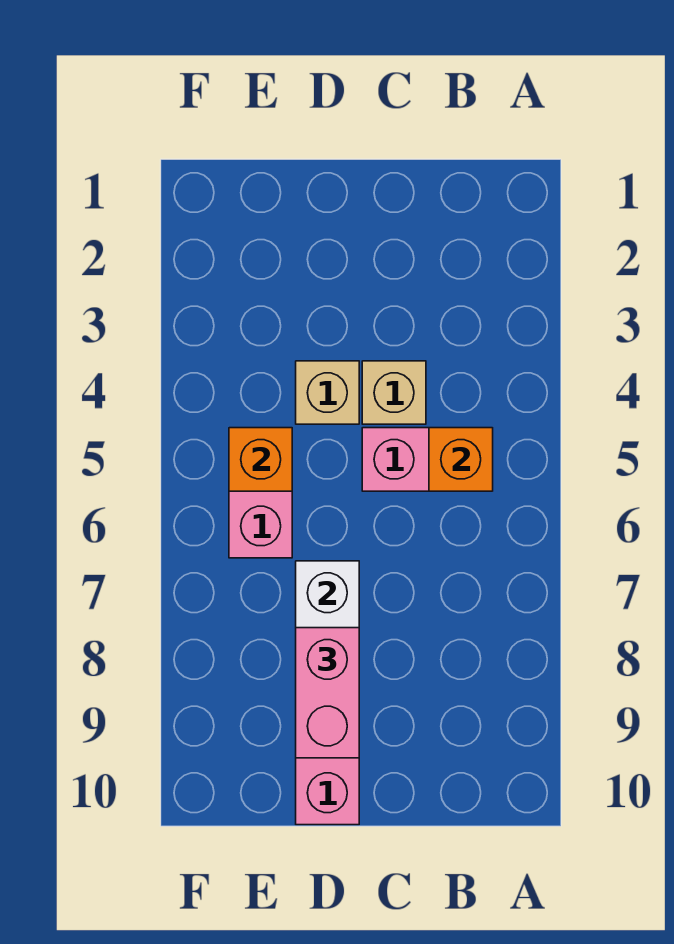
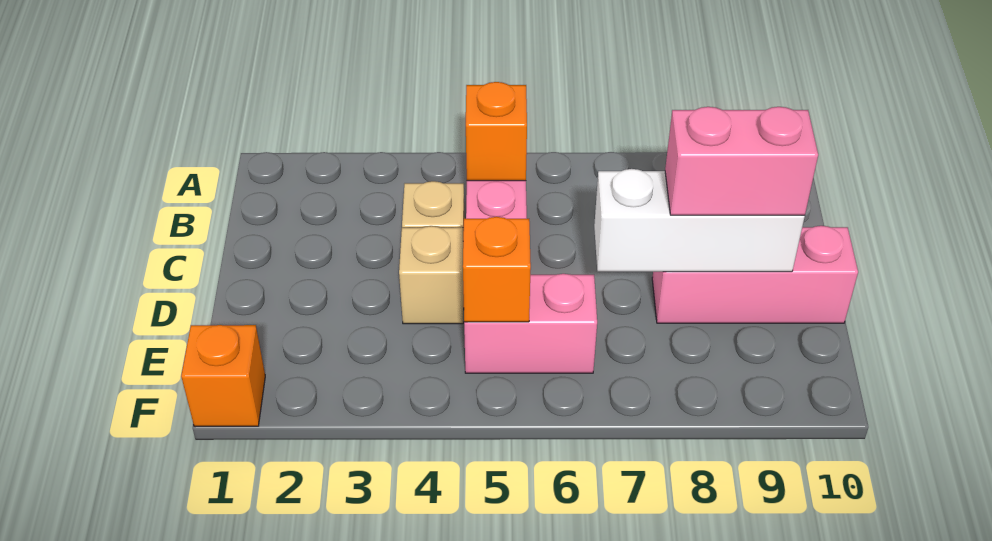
none -> orange brick F1 level 1

